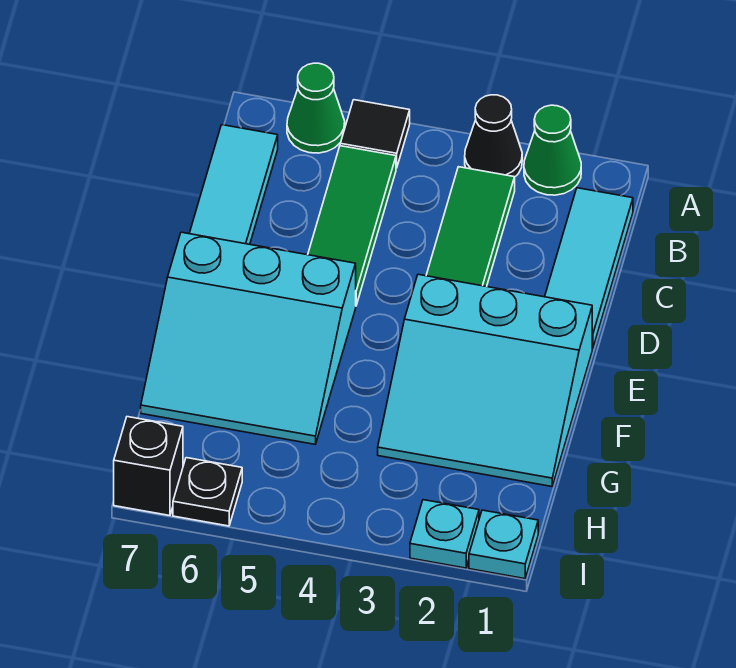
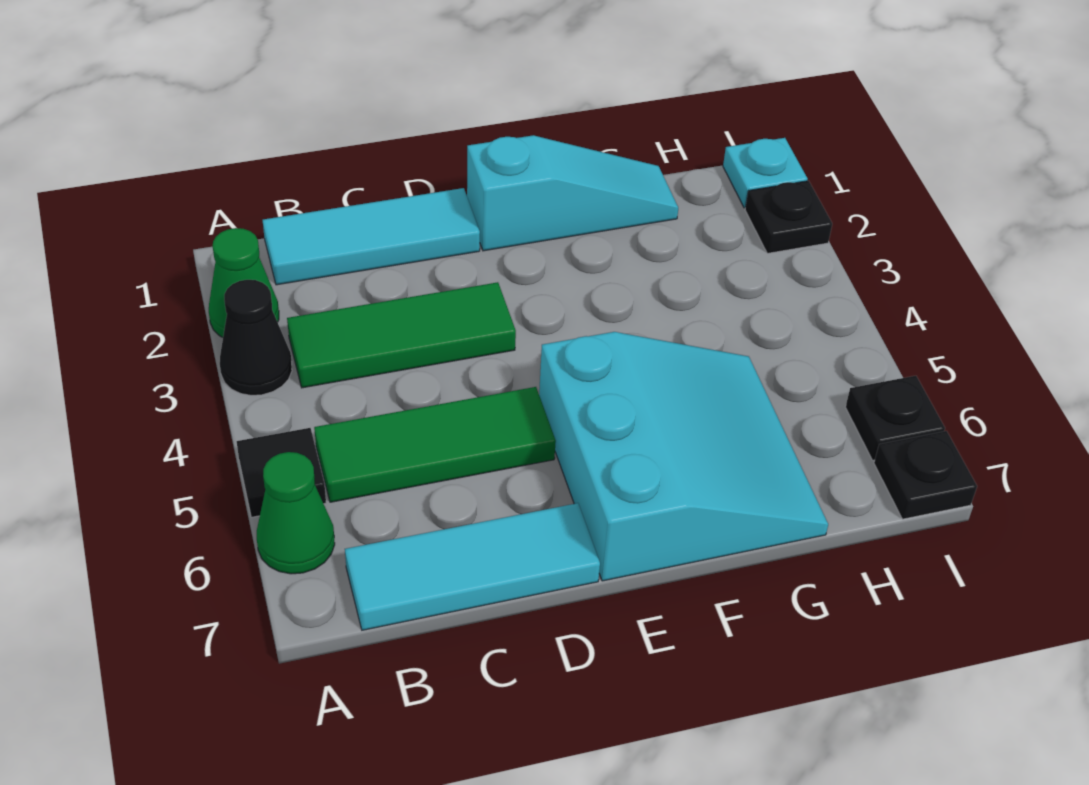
cyan slope E1:G3 level 1 top E -> cyan slope E1:G1 level 1 top E
cyan plate I2 level 1 -> black plate I2 level 1
black brick I7 level 1 -> black plate I7 level 1

